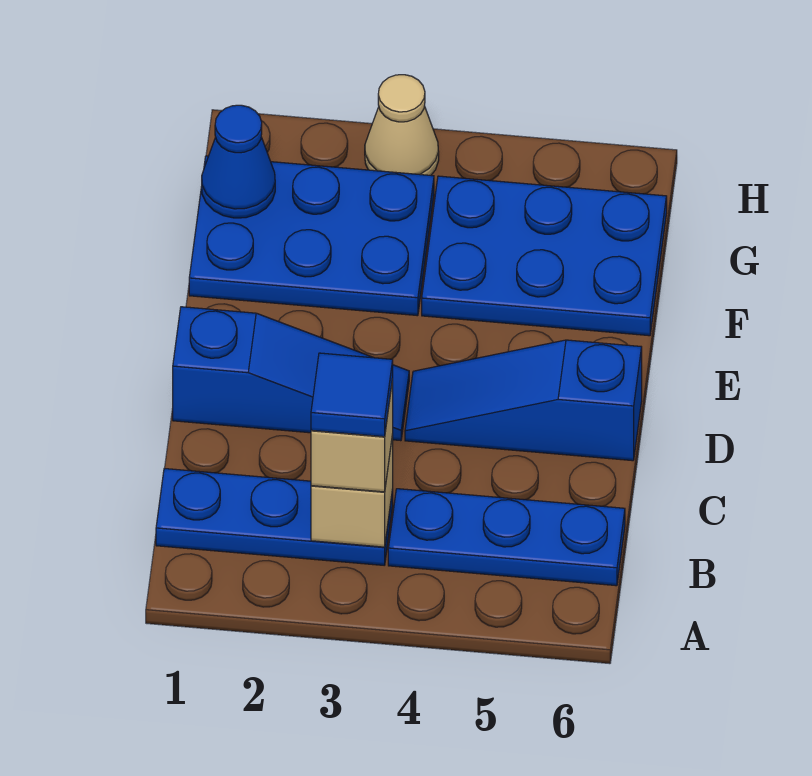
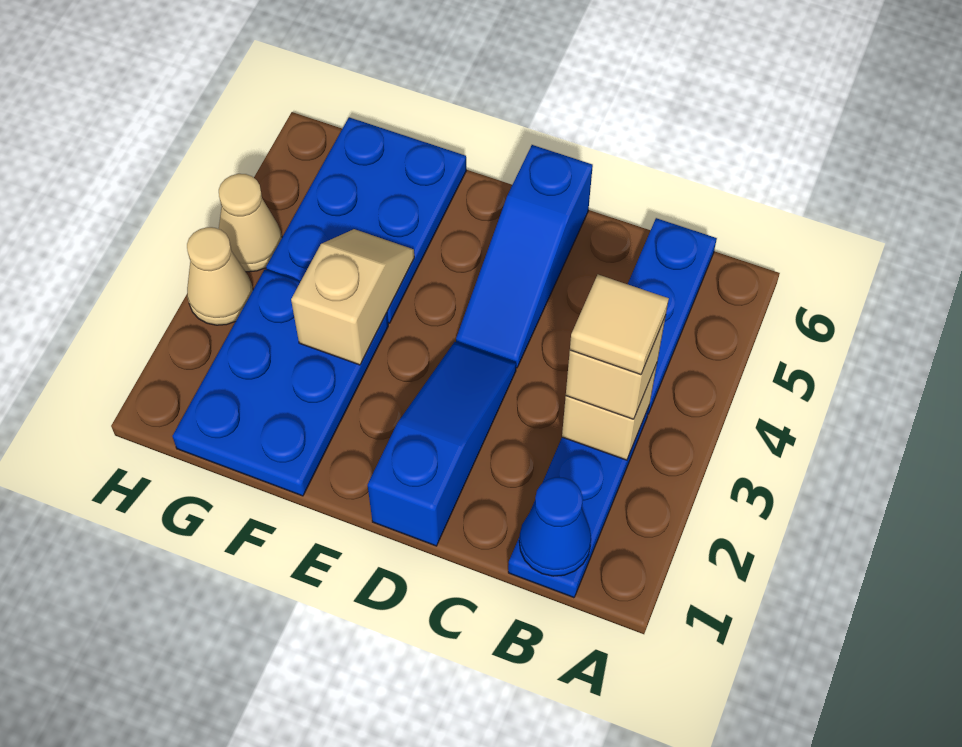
blue tile B3 level 4 -> tan tile B3 level 4
none -> tan slope F3:F4 level 2 top 3
blue cone G1 level 2 -> blue cone B1 level 2
none -> tan cone H4 level 1

